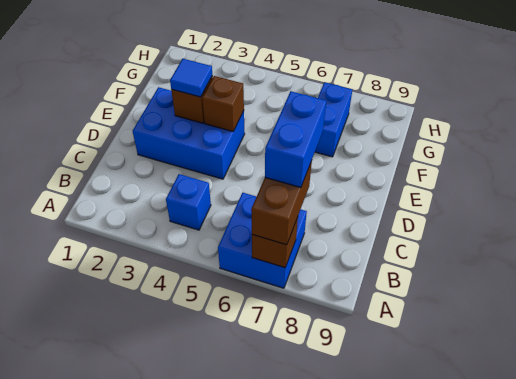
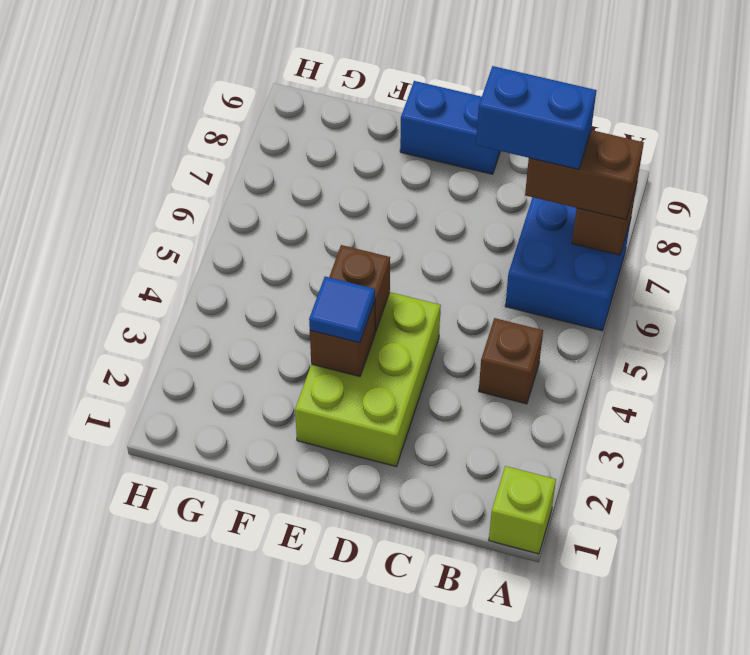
none -> lime brick A1 level 1
blue brick B4 level 1 -> brown brick B4 level 1
blue brick D2:E4 level 1 -> lime brick D2:E4 level 1
blue brick F7:G7 level 1 -> blue brick D9:E9 level 1

